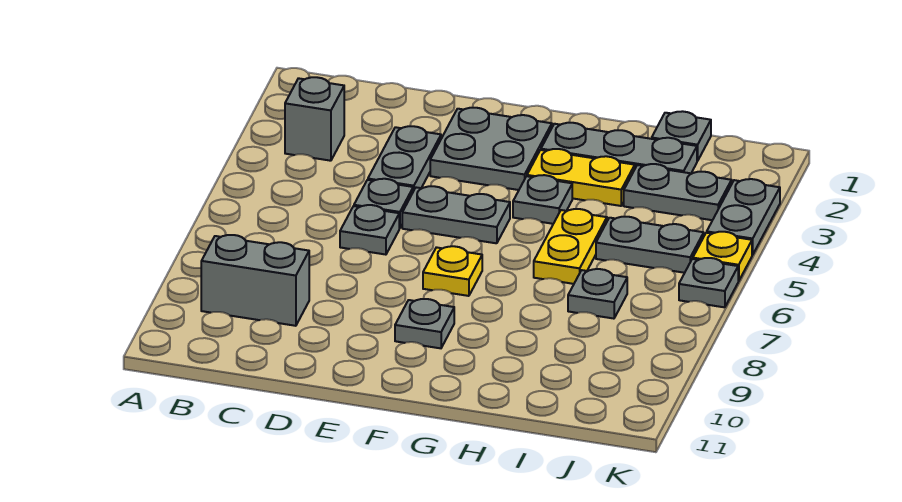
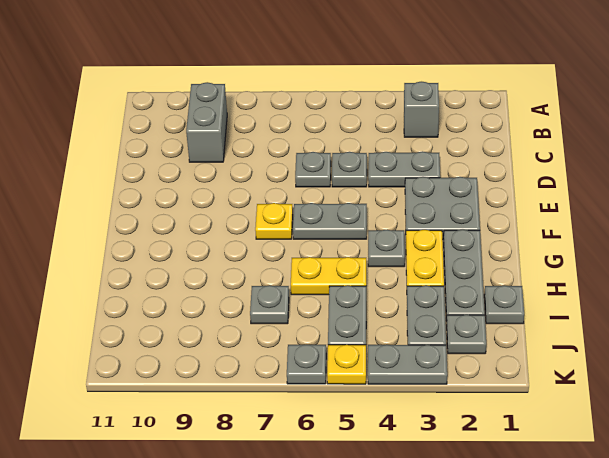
grey plate E5:F5 level 1 -> grey plate F5:F6 level 1
grey plate F9 level 1 -> grey plate J2 level 1

